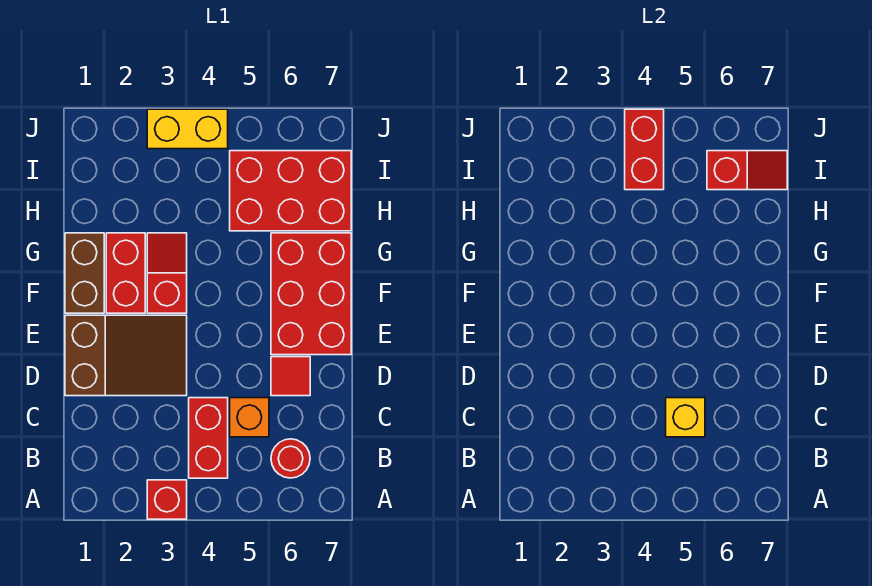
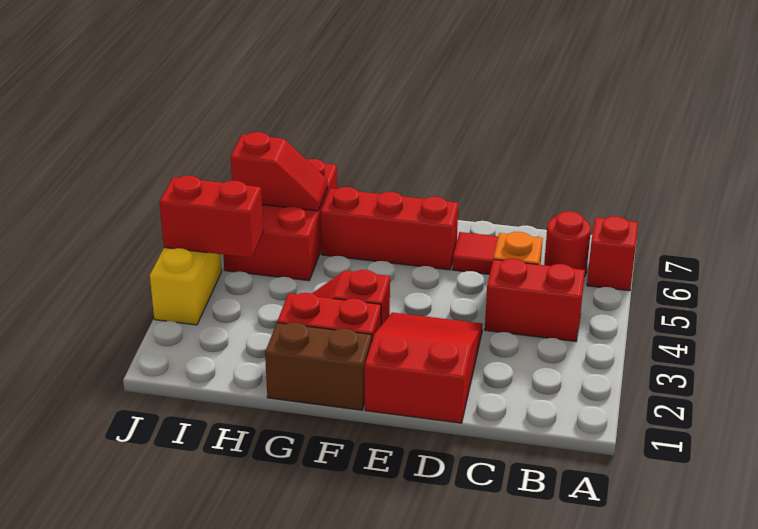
red brick A3 level 1 -> red brick A6 level 1
yellow brick C5 level 2 -> none
brown slope D1:E3 level 1 top 1 -> red slope D1:E3 level 1 top 1
red brick E6:G7 level 1 -> red brick E6:G6 level 1
red slope I6:I7 level 2 top 6 -> red slope H6:I6 level 2 top I

